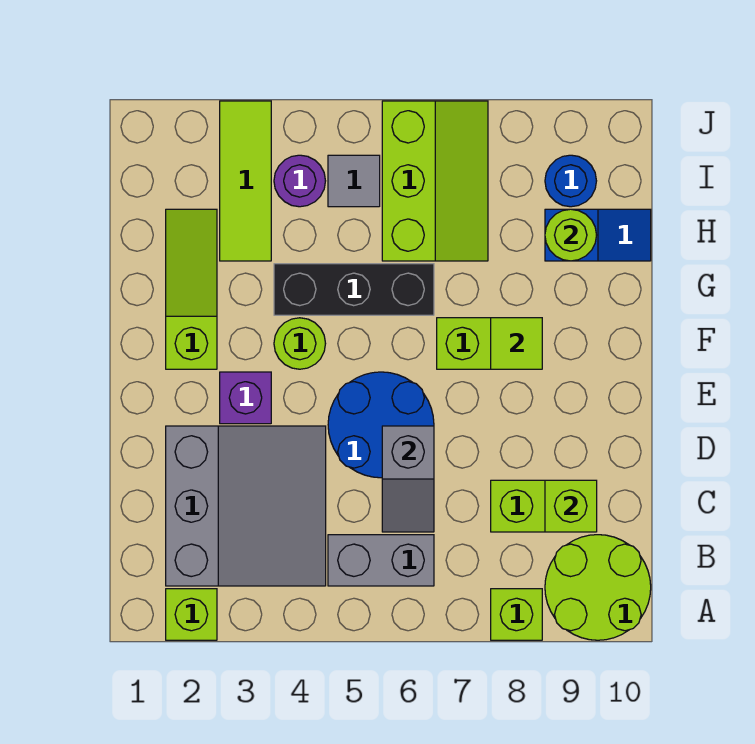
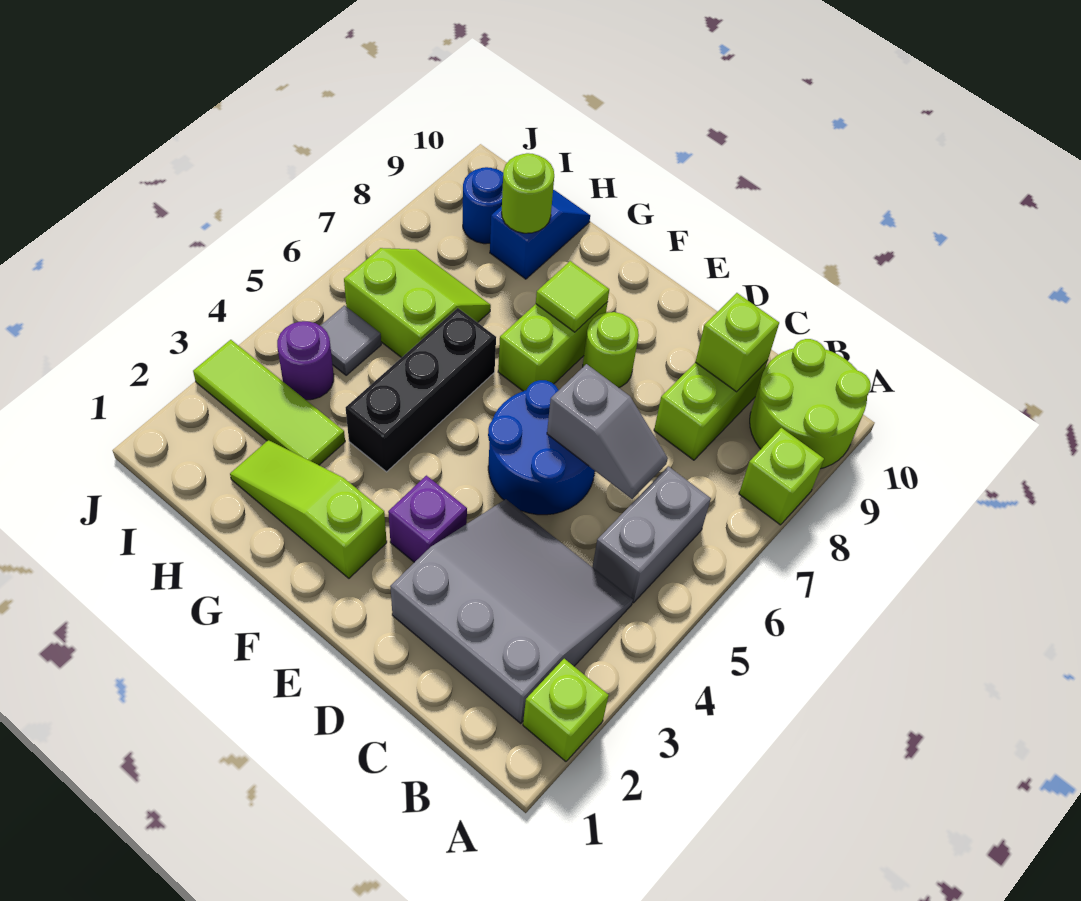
lime round brick F4 level 1 -> lime round brick E8 level 1
lime slope H6:J7 level 1 top 6 -> lime slope H6:I7 level 1 top 6

